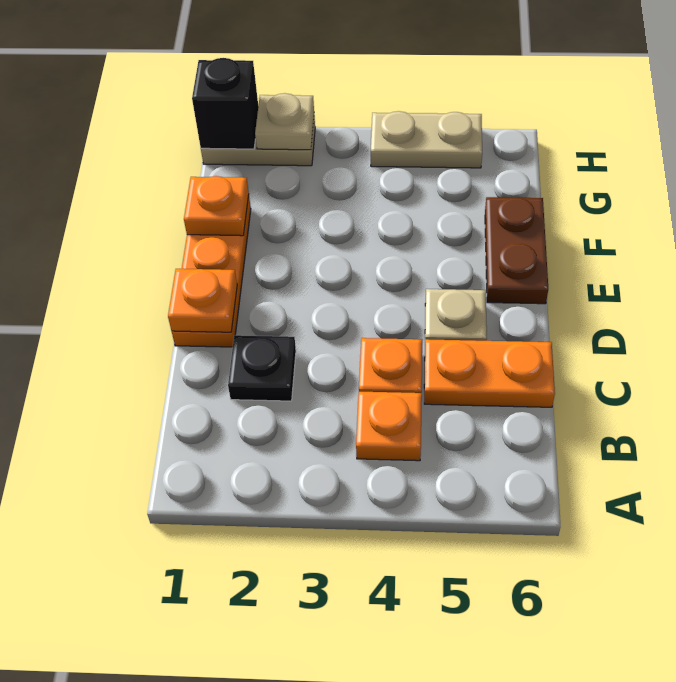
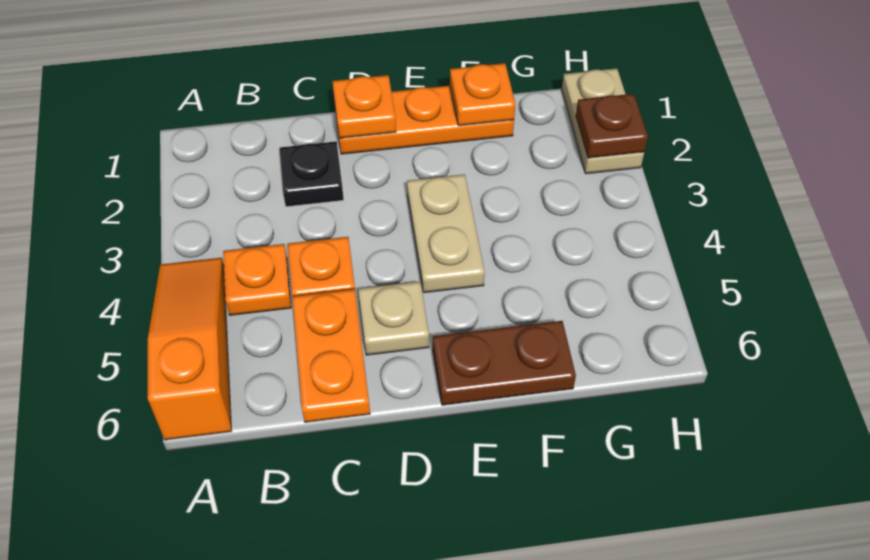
none -> orange slope A4:A6 level 1 top 6
black brick H1 level 2 -> none
tan plate H2 level 2 -> brown plate H2 level 2
tan plate H4:H5 level 1 -> tan plate E3:E4 level 1

